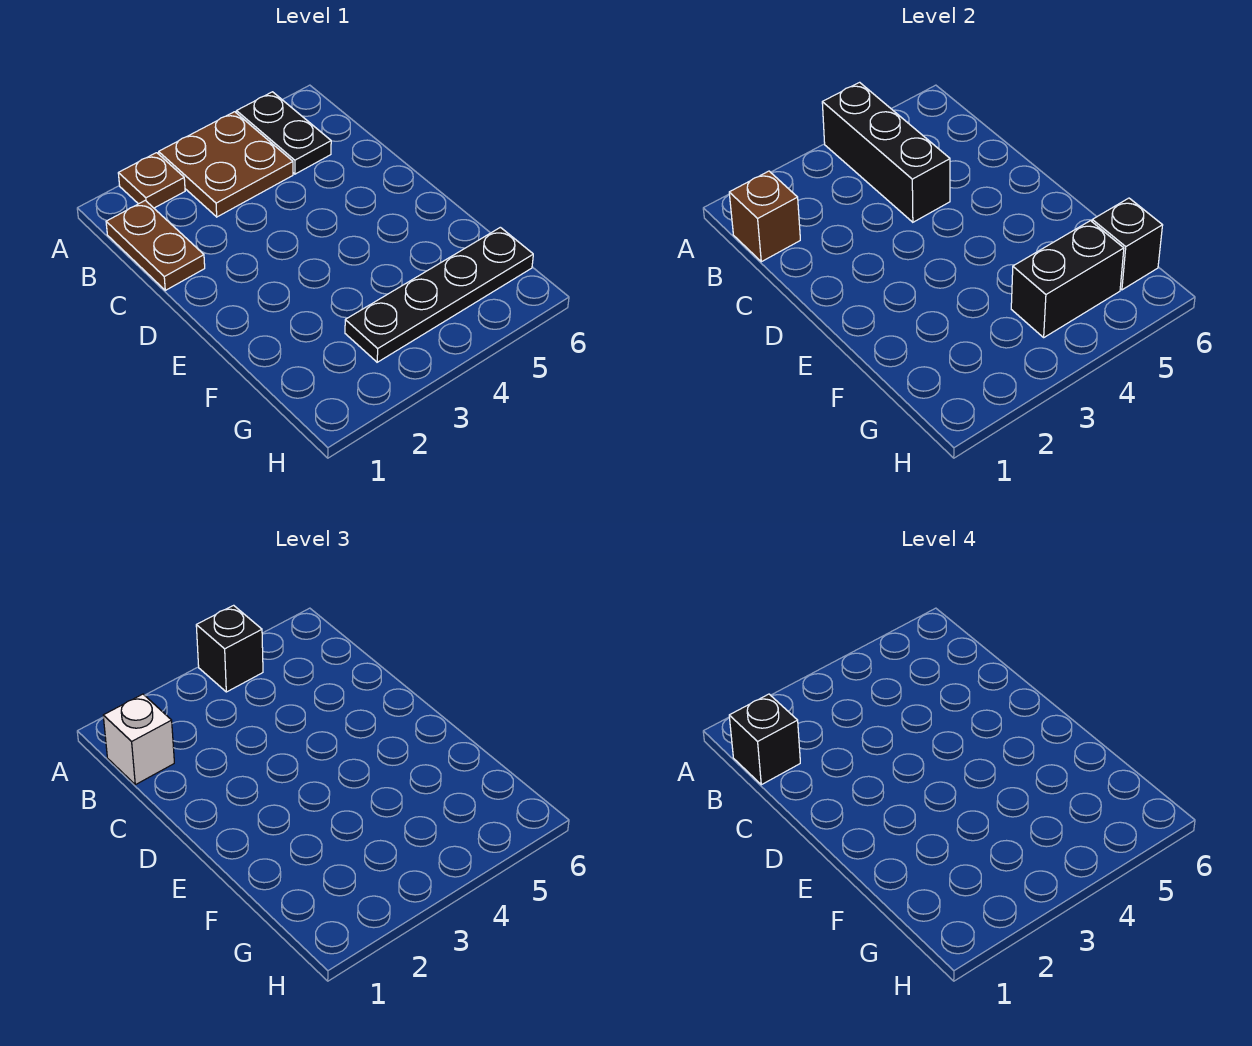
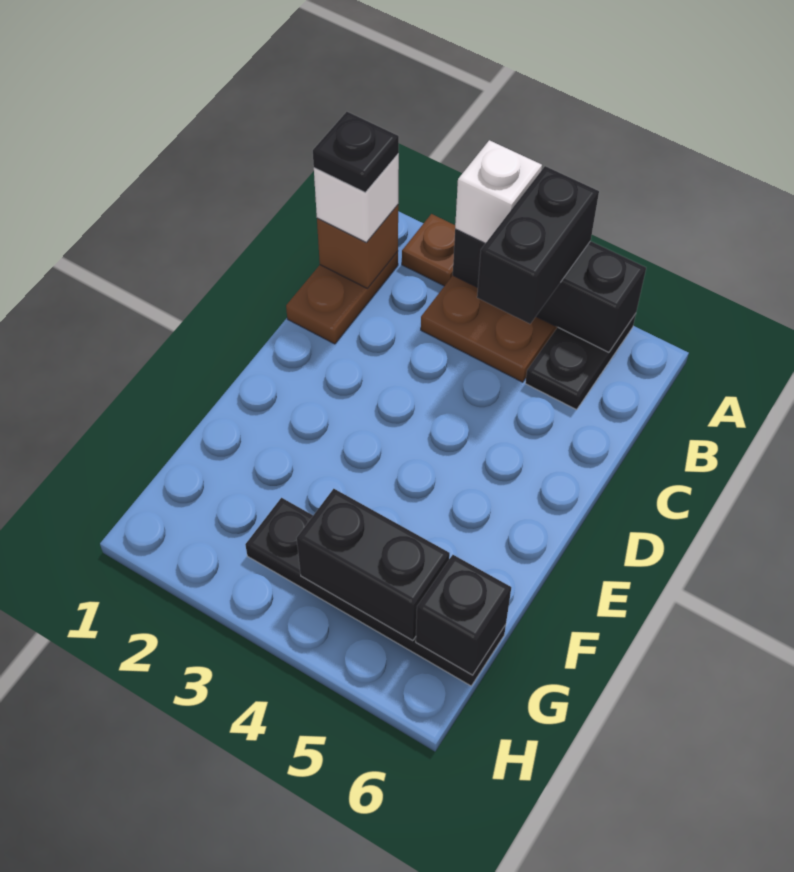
none -> white brick A3 level 3
black brick A4:C4 level 2 -> black brick A3:A5 level 2
black brick A4 level 3 -> black brick A4:B4 level 3
black brick B1 level 4 -> black plate B1 level 4

